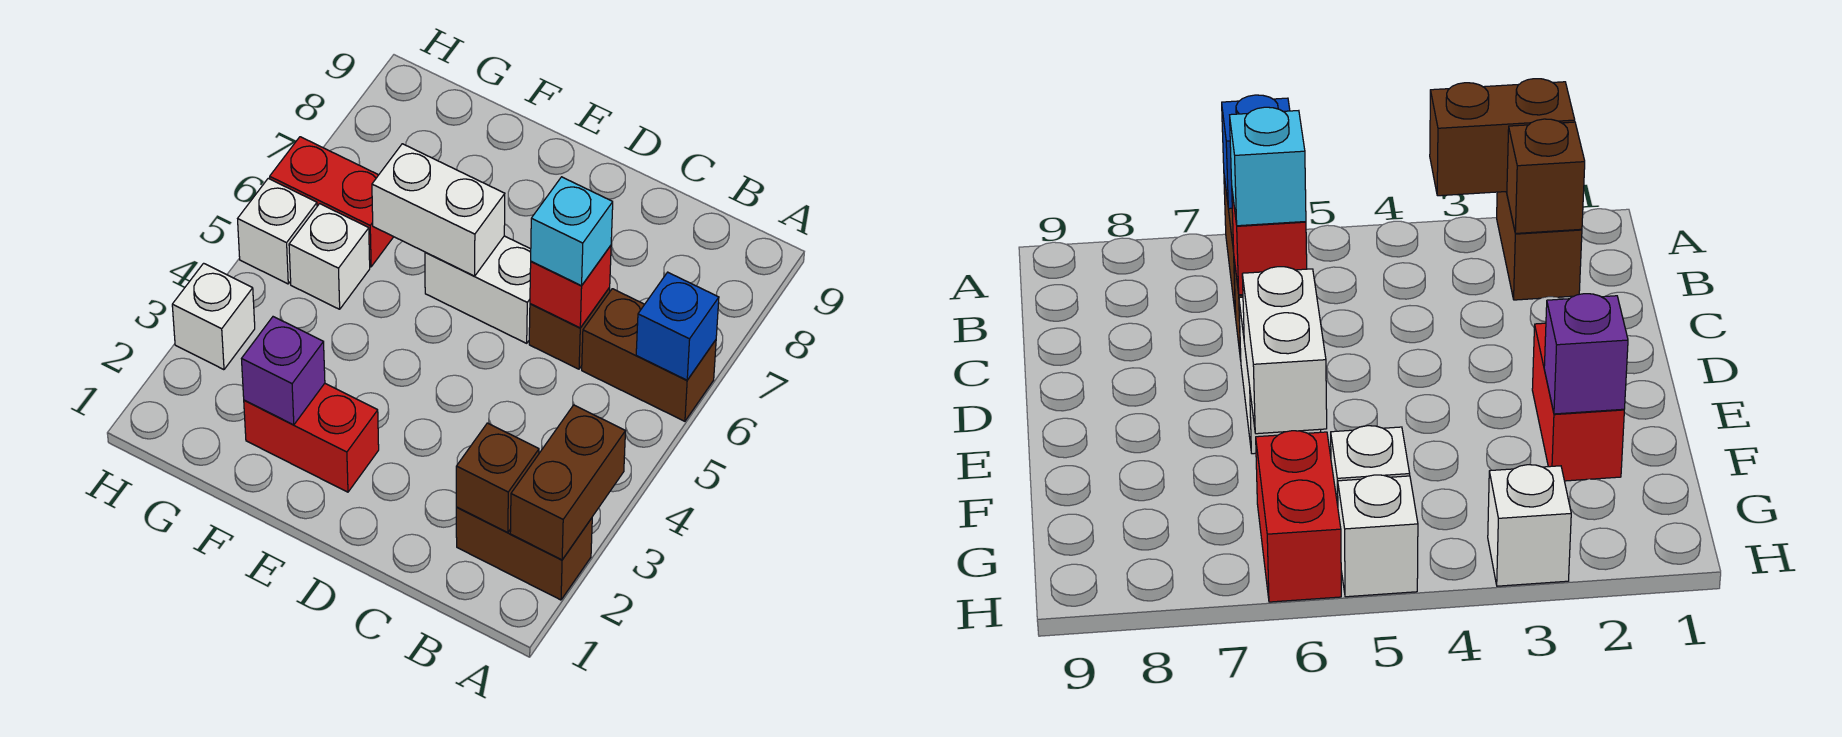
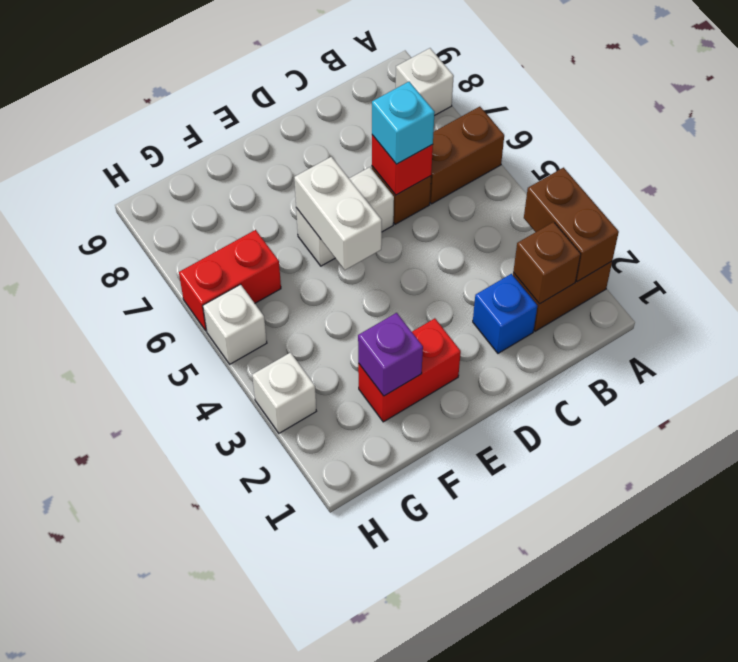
blue brick A6 level 2 -> blue brick C2 level 1
white brick E6:F6 level 2 -> white brick E5:E6 level 2
white brick G5 level 1 -> white brick A8 level 1

